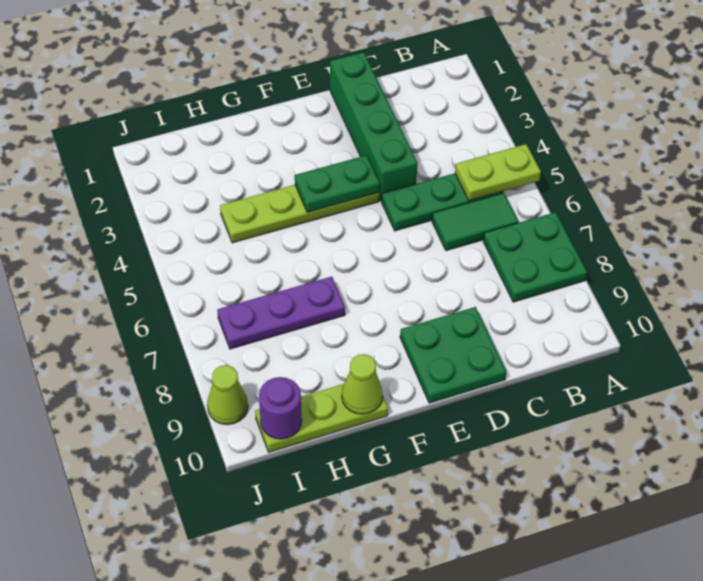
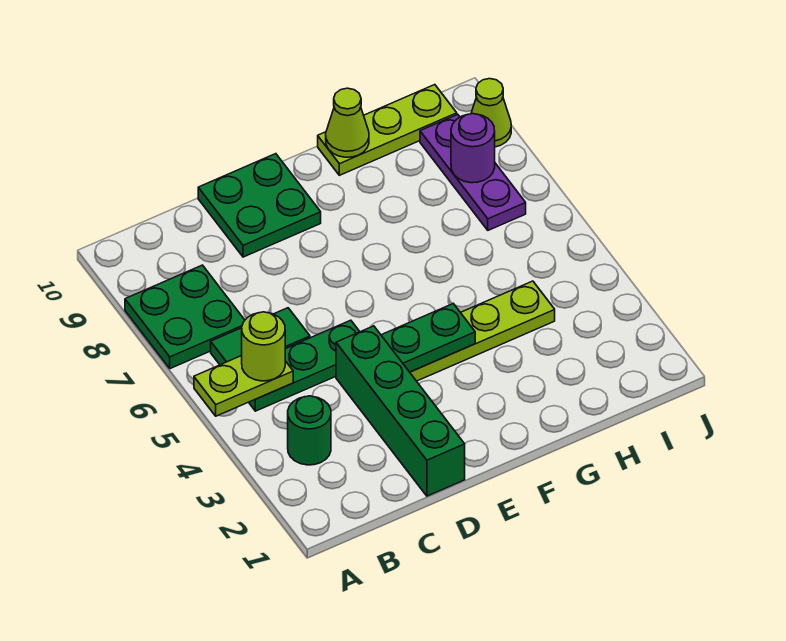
none -> green round brick B3 level 1
none -> lime round brick B5 level 3
purple plate G7:I7 level 1 -> purple plate I7:I9 level 1
purple round brick I10 level 2 -> purple round brick I8 level 2

